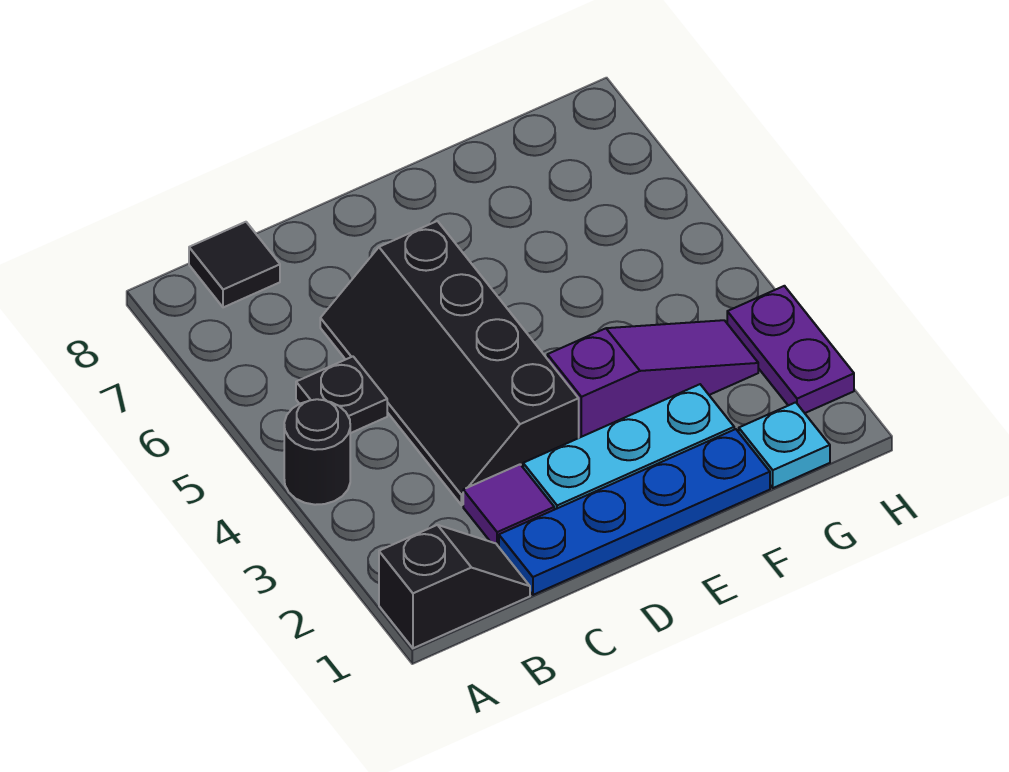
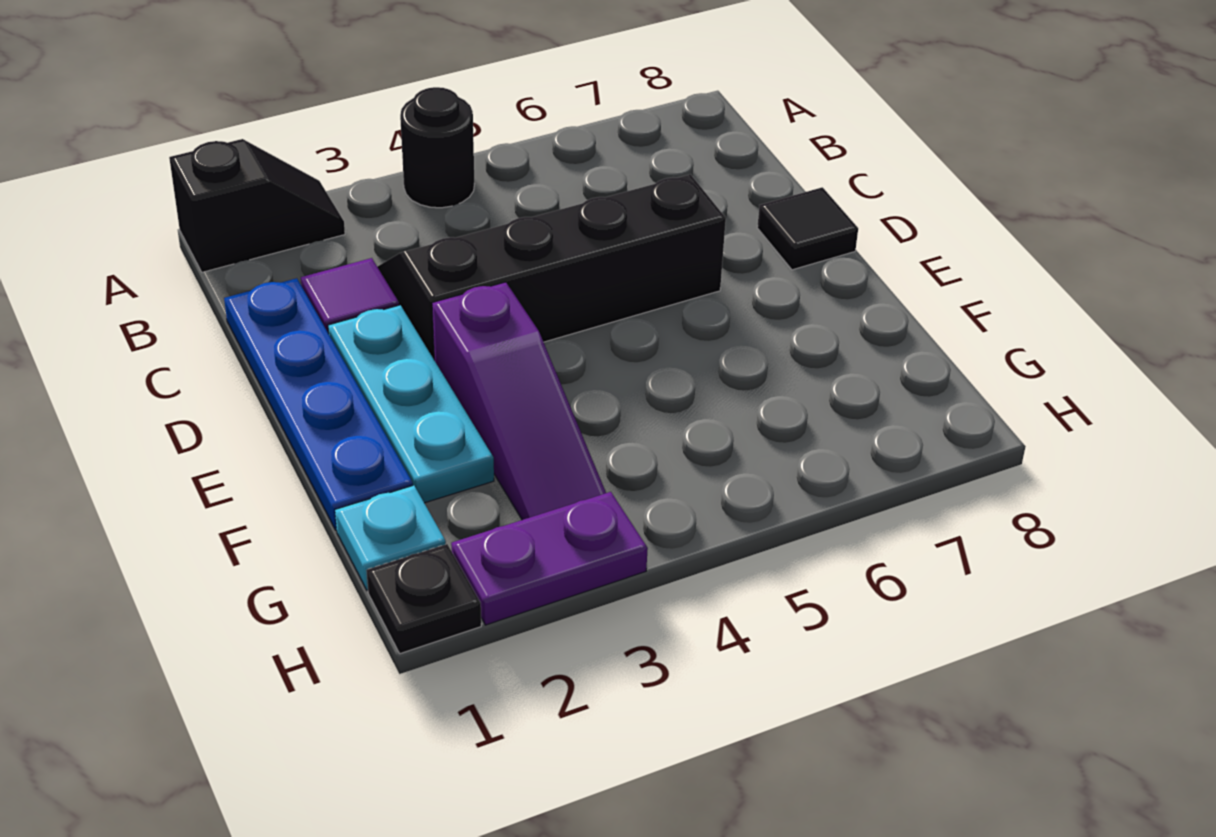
black slope A1:B1 level 1 top A -> black slope A1:A2 level 1 top 1
black plate B5 level 1 -> black plate H1 level 1
black tile B8 level 1 -> black tile D8 level 1

